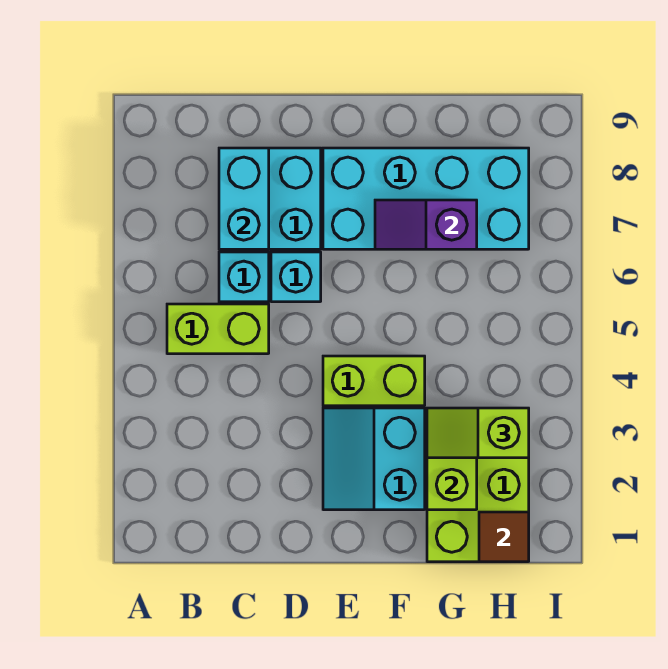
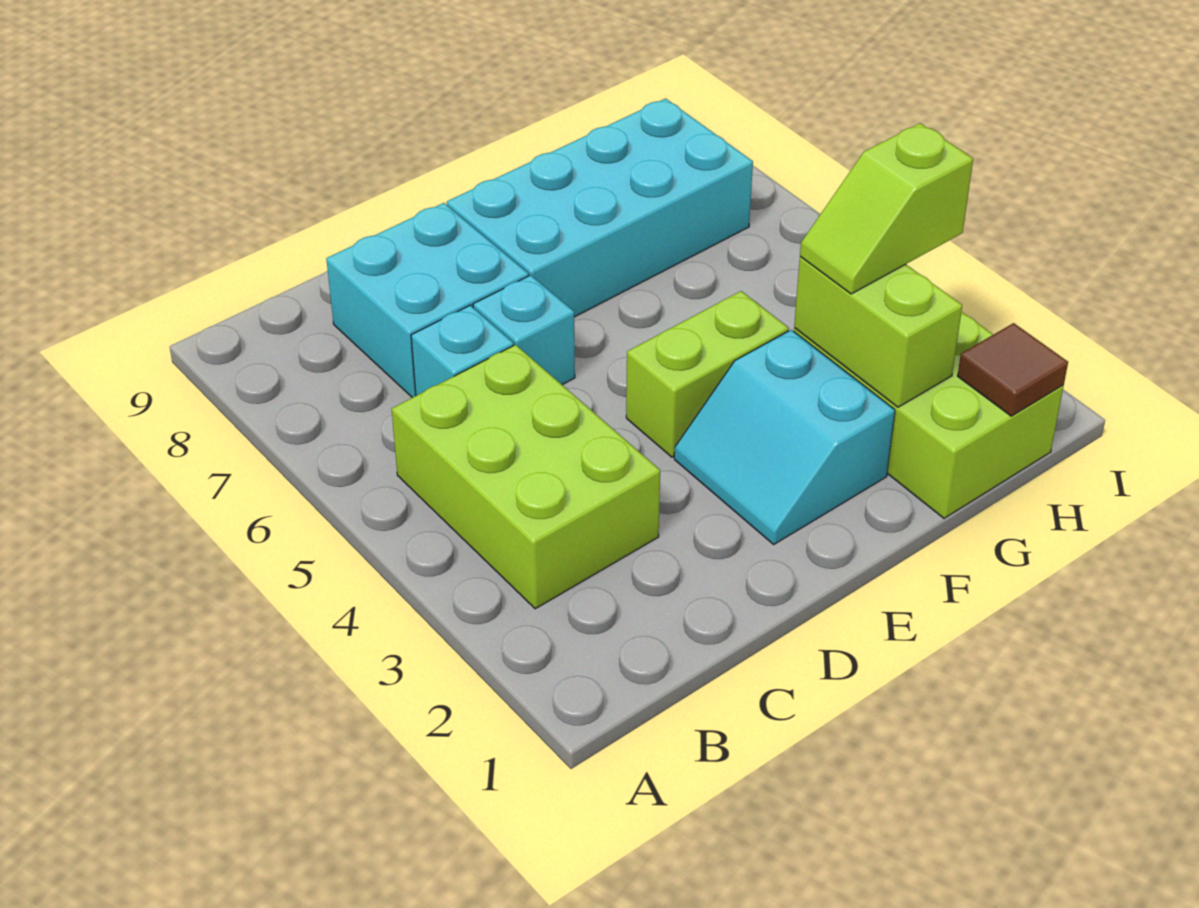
lime brick B5:C5 level 1 -> lime brick B3:C5 level 1
cyan brick C7:C8 level 2 -> none
purple slope F7:G7 level 2 top G -> none

